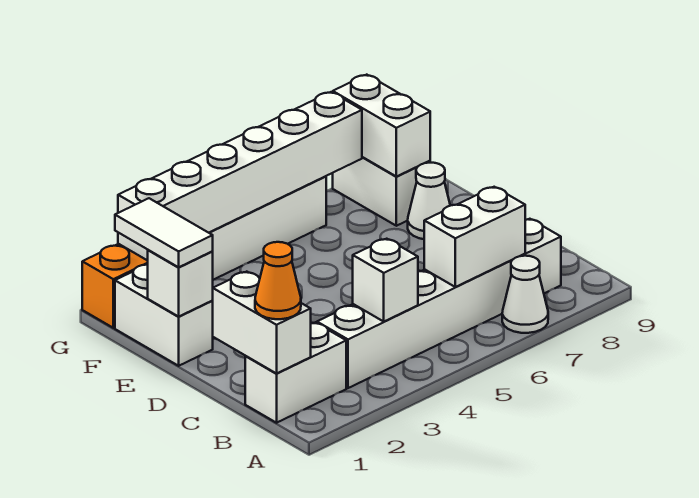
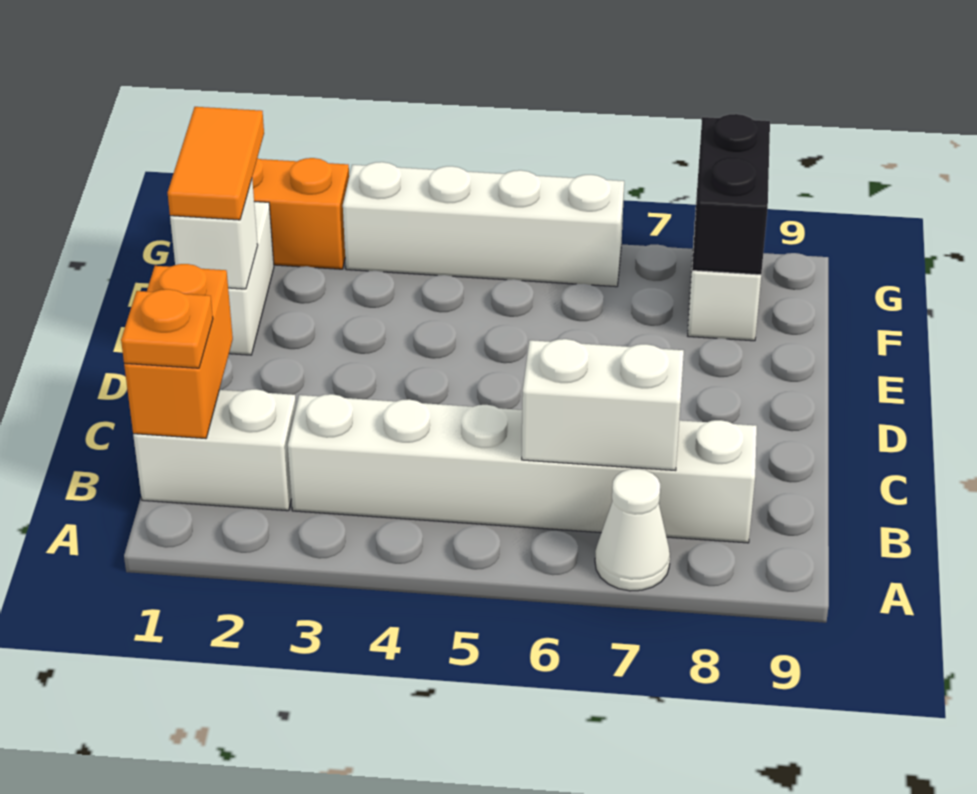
white brick B1:C1 level 2 -> orange brick B1:C1 level 2
orange cone B1 level 3 -> orange plate B1 level 3
white brick B4 level 2 -> none
white tile E1:F1 level 3 -> orange tile E1:F1 level 3
white cone E8 level 1 -> none
white brick F8:G8 level 2 -> black brick F8:G8 level 2
white brick G2:G7 level 2 -> none

